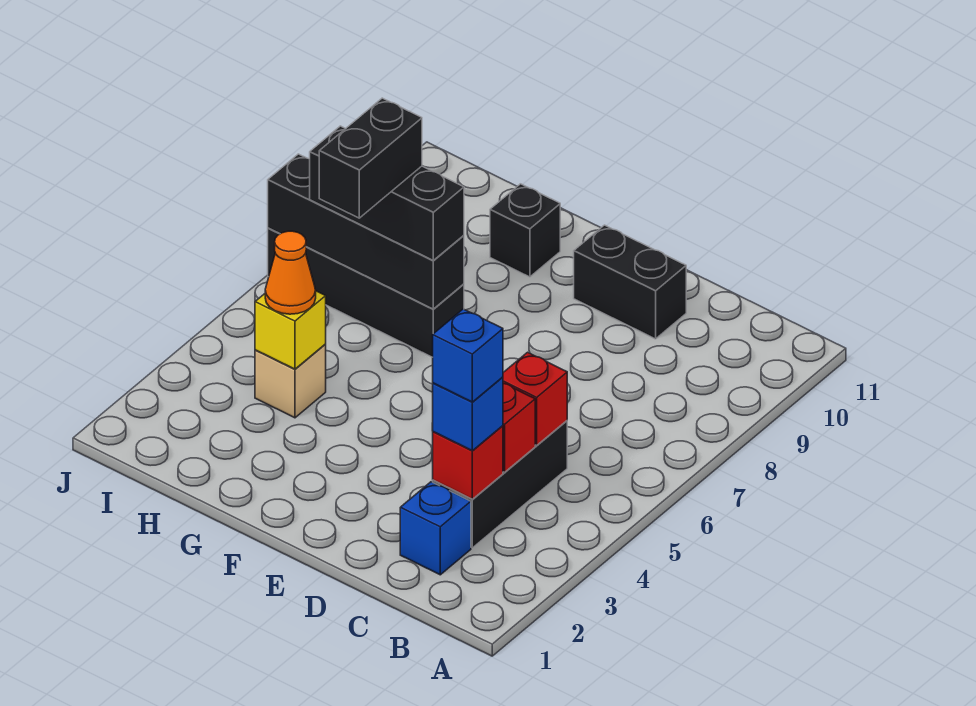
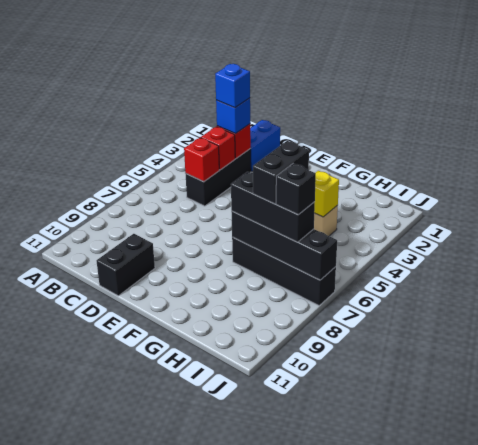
blue brick C2 level 1 -> blue brick C1:C2 level 1
black brick D10:E10 level 1 -> black brick D10:D11 level 1
black brick G10 level 1 -> black brick I7 level 4
orange cone H4 level 3 -> none

